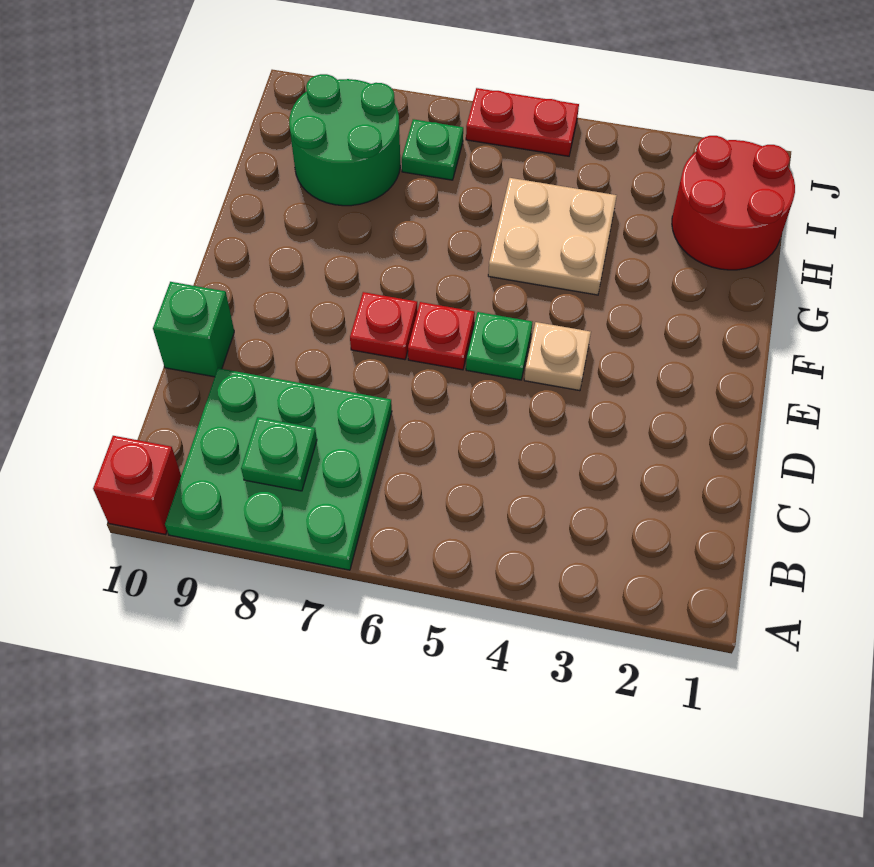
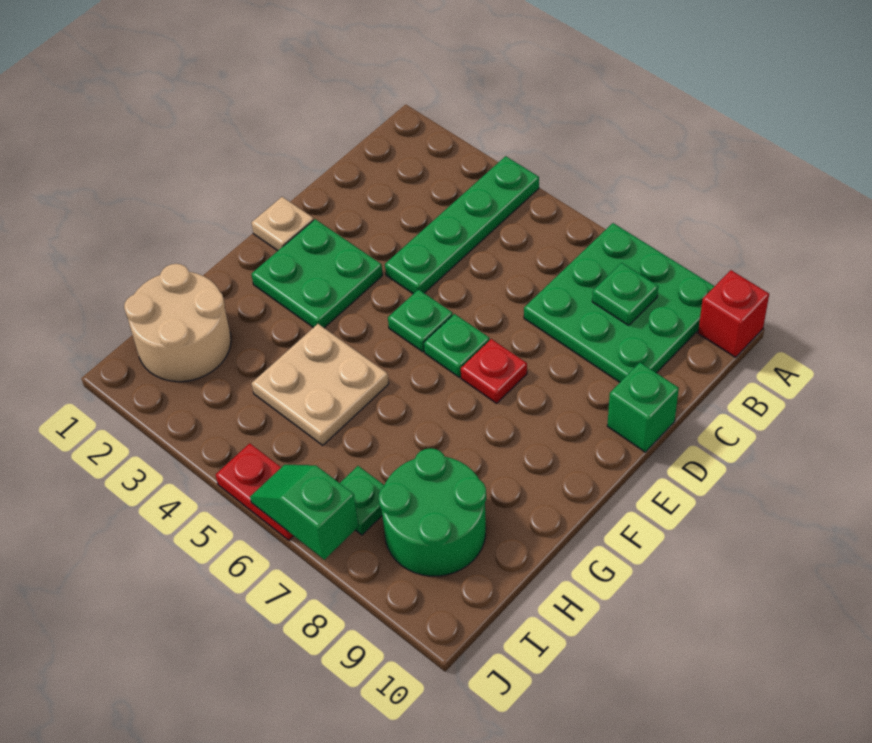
none -> green plate A4:D4 level 1
none -> green plate E2:F3 level 1
tan plate E4 level 1 -> tan plate E1 level 1
red plate E6 level 1 -> green plate E6 level 1
red round brick H1:I2 level 1 -> tan round brick H1:I2 level 1
none -> green slope J6:J7 level 2 top 7

